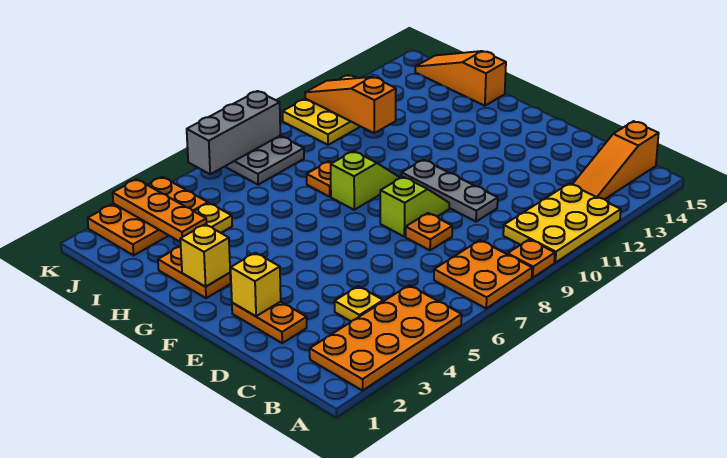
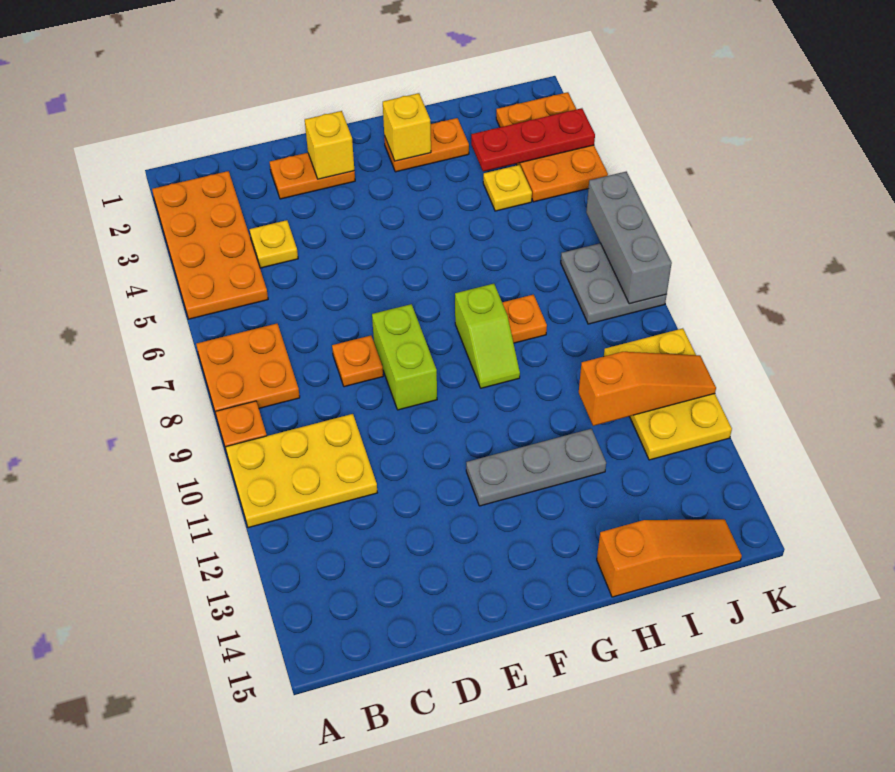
yellow plate A10:B12 level 1 -> yellow plate A10:C11 level 1
orange slope B13:B15 level 1 top 15 -> none
grey plate D10:F10 level 1 -> grey plate F12:H12 level 1
lime slope E8:E9 level 1 top 8 -> lime brick E8:E9 level 1
orange plate I3:K3 level 2 -> red plate I3:K3 level 2

